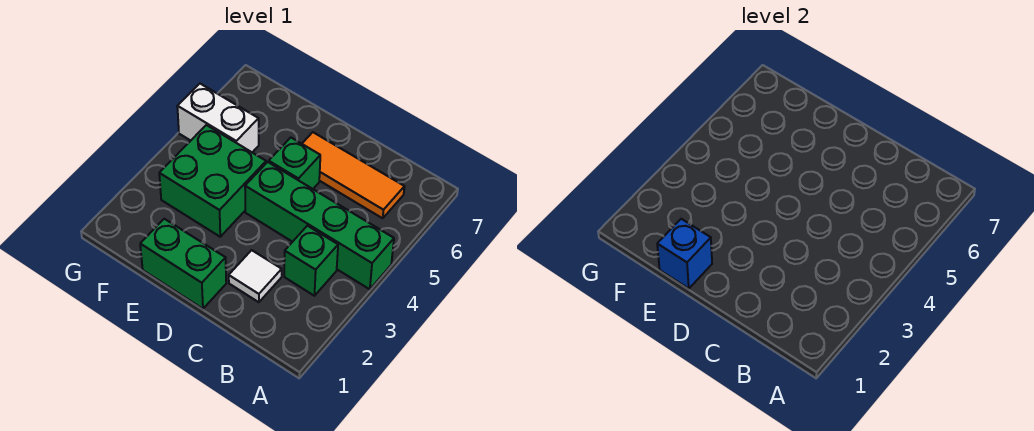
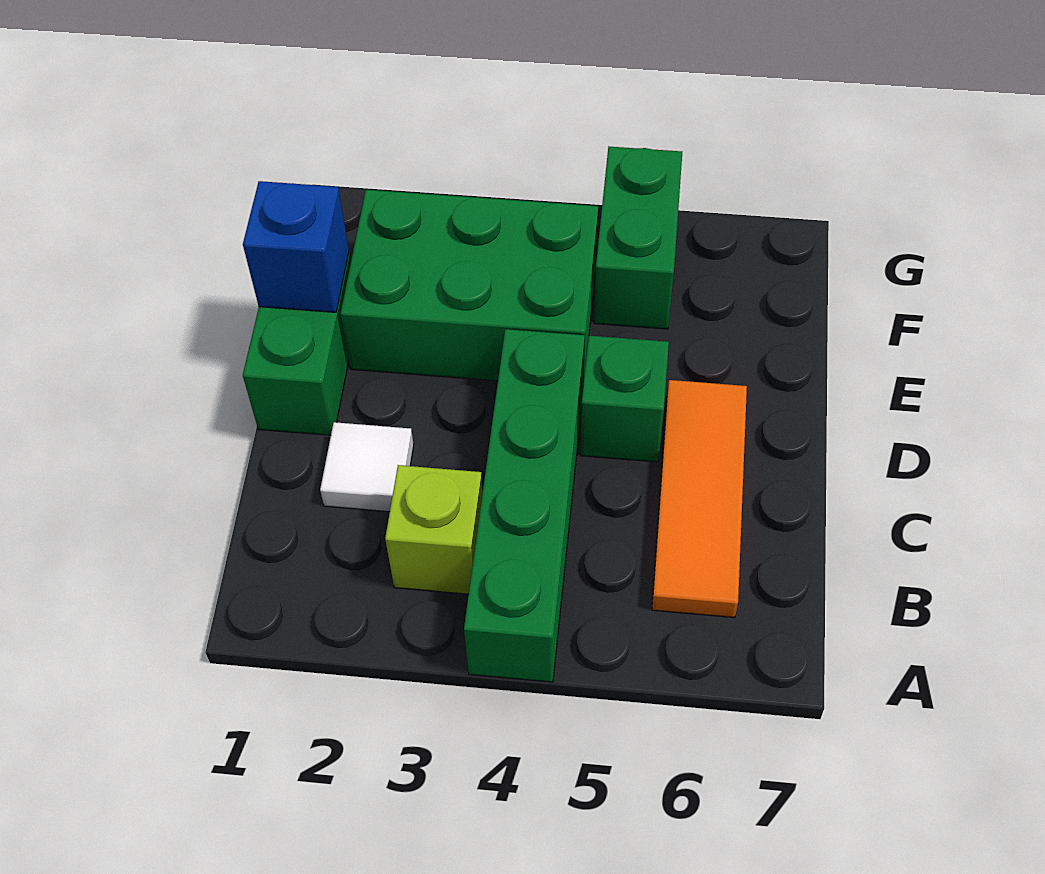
green brick B3 level 1 -> lime brick B3 level 1
green brick E3:F4 level 1 -> green brick E2:F4 level 1
white brick F5:G5 level 1 -> green brick F5:G5 level 1

